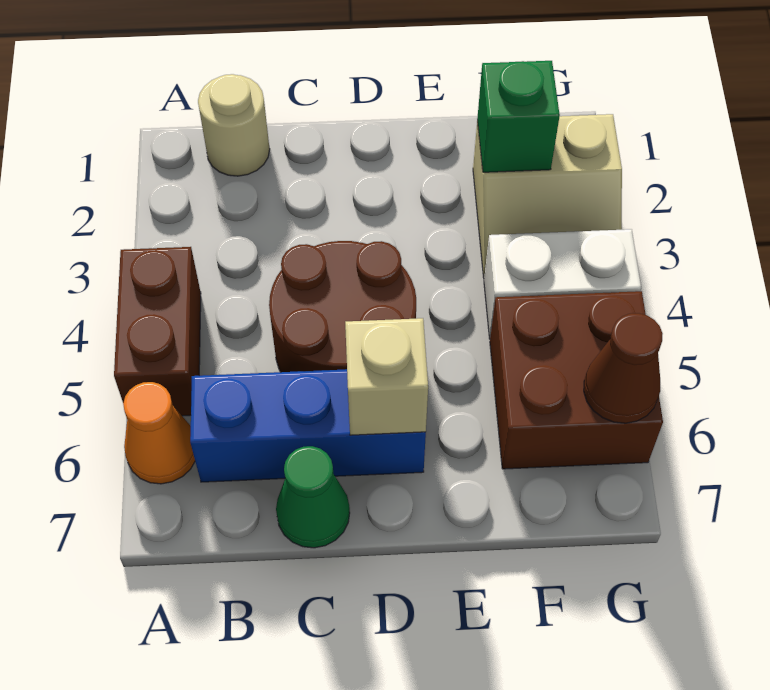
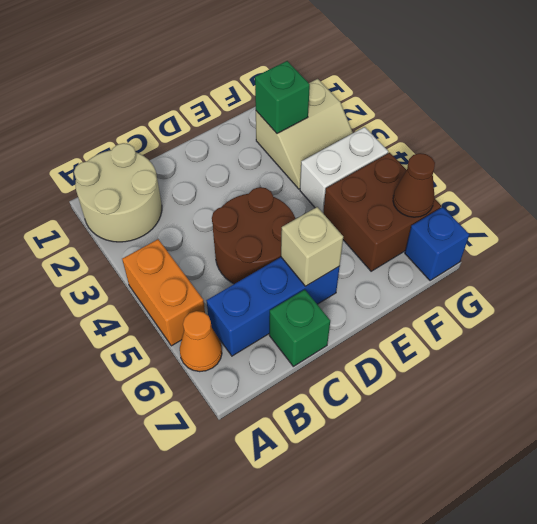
brown brick A4:A5 level 1 -> orange brick A4:A5 level 1
tan round brick B1 level 1 -> tan round brick A1:B2 level 1
green cone C7 level 1 -> green brick C7 level 1
none -> blue brick G7 level 1

